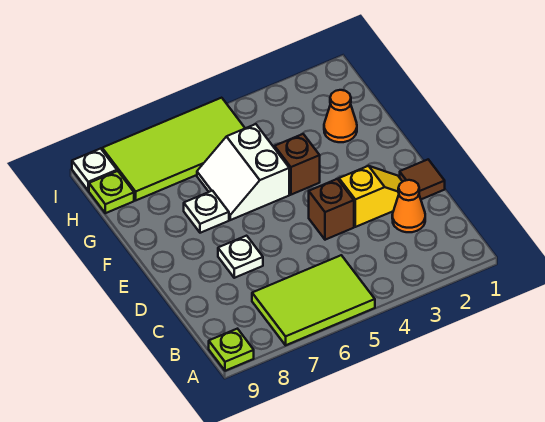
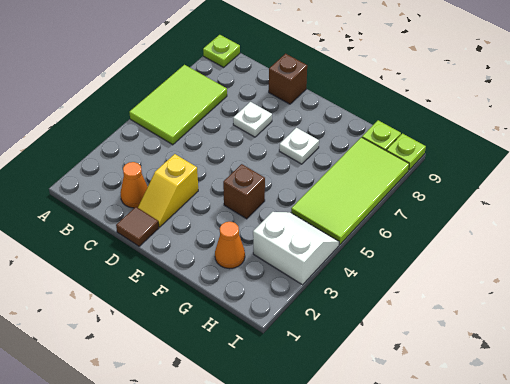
brown brick D4 level 1 -> brown brick D9 level 1
white slope F5:G6 level 1 top 5 -> white slope H3:I4 level 1 top 3
white plate I9 level 1 -> lime plate I9 level 1

